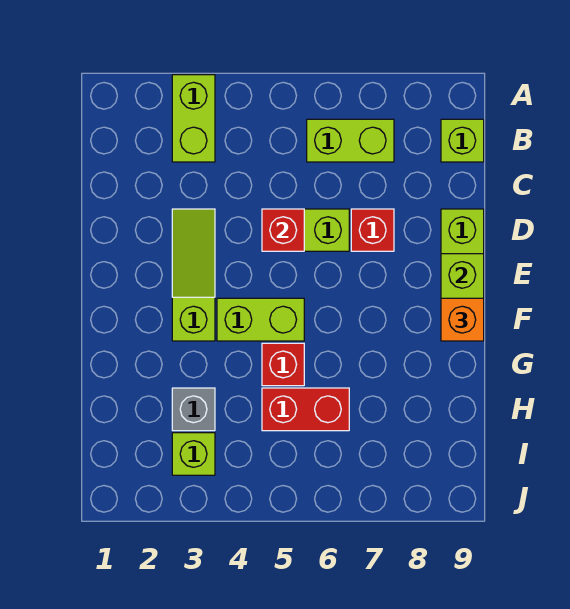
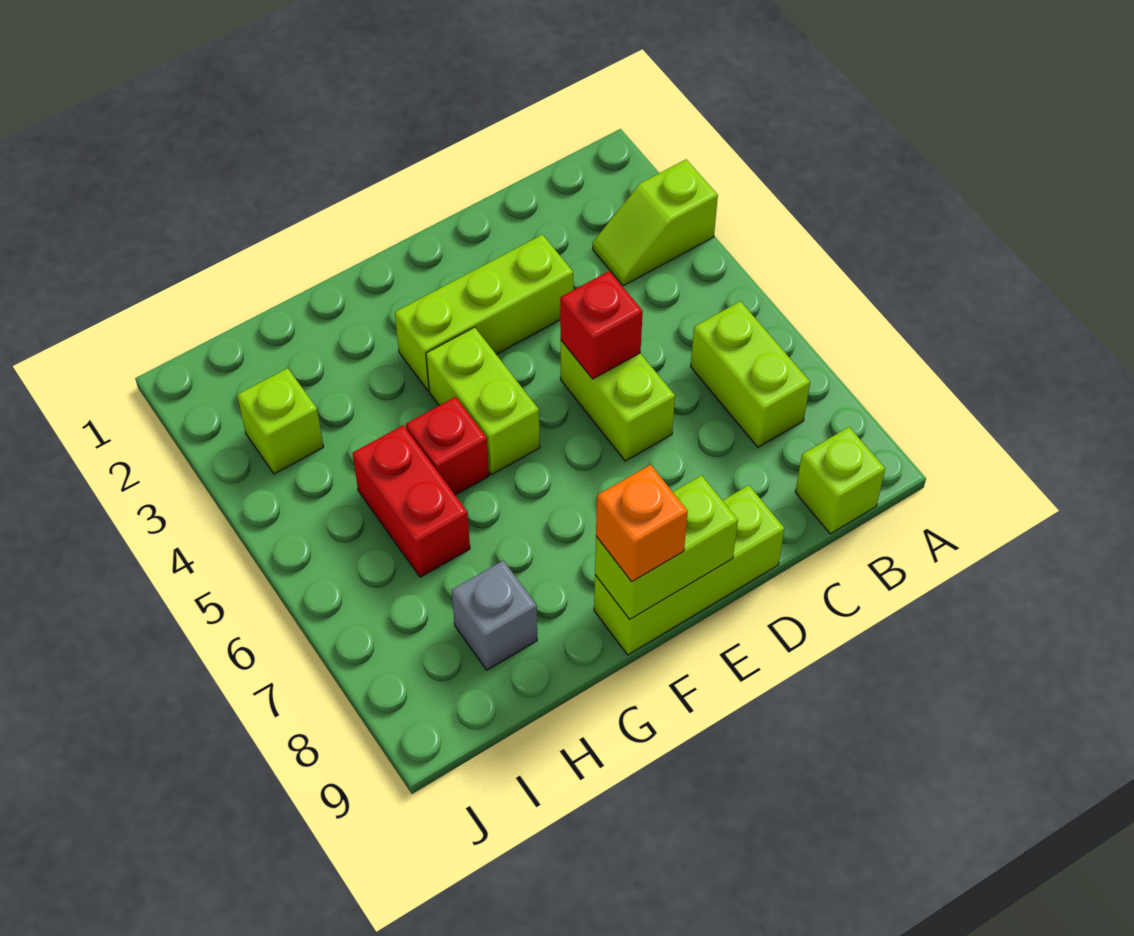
lime brick A3:B3 level 1 -> lime slope A3:B3 level 1 top A
lime slope D3:F3 level 1 top F -> lime brick D3:F3 level 1
red brick D7 level 1 -> none
grey brick H3 level 1 -> grey brick H8 level 1

